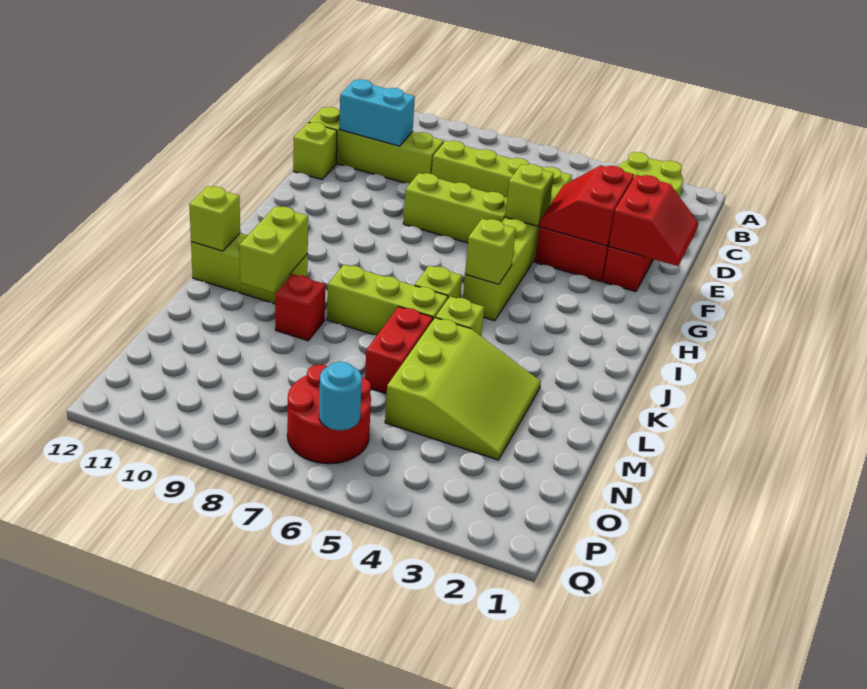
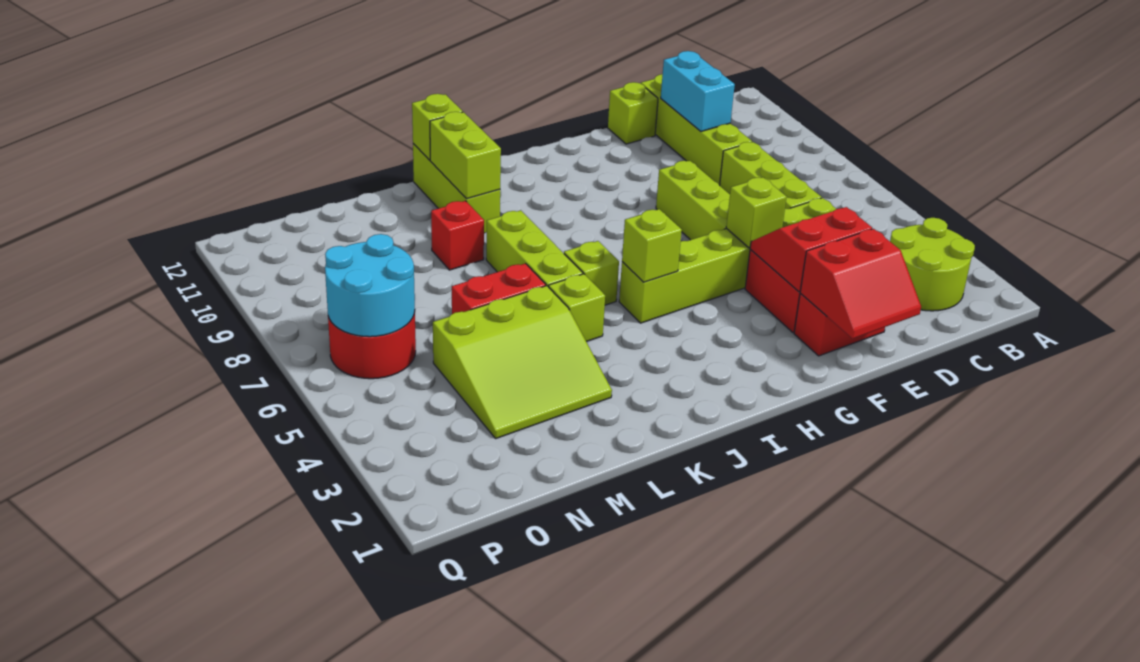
lime brick K10:L10 level 2 -> lime brick K10:K11 level 2
cyan round brick P6 level 2 -> cyan round brick O6:P7 level 2

